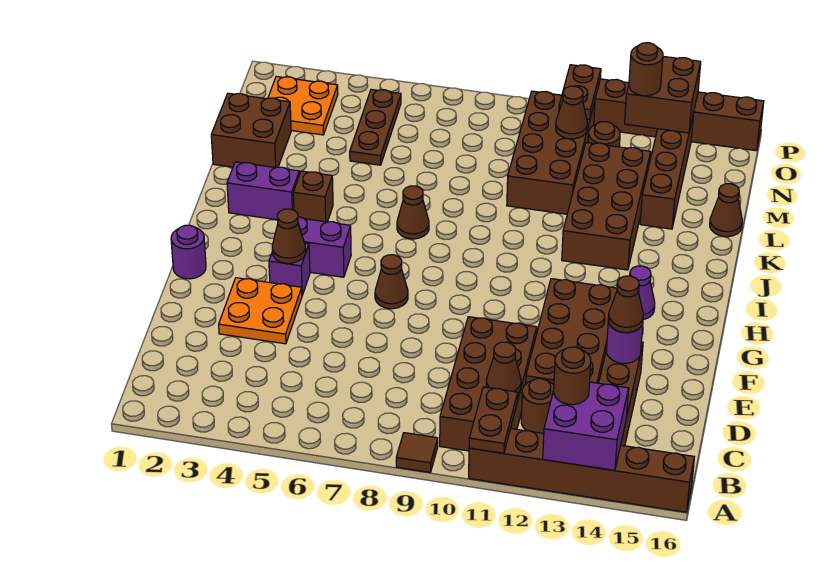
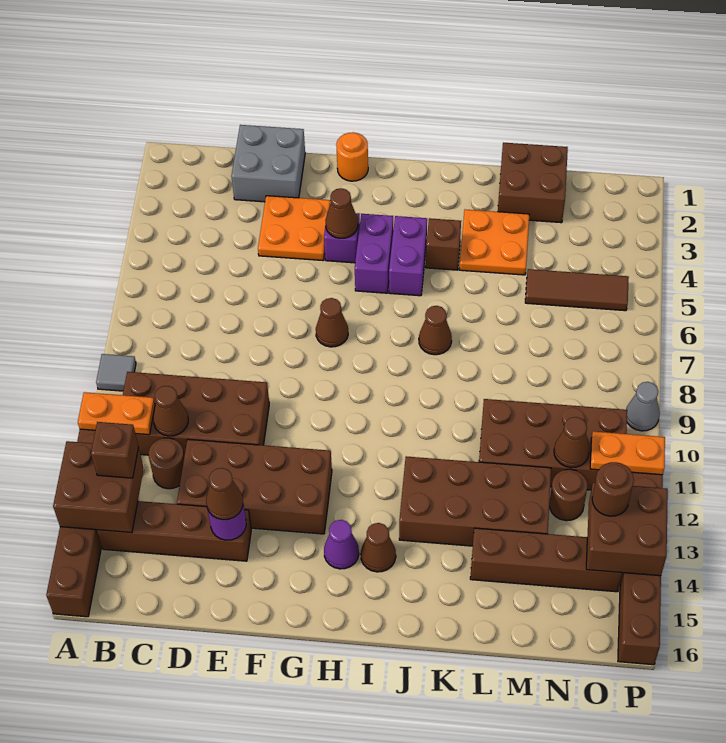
brown tile A9 level 1 -> grey tile A9 level 1
brown plate A11:B11 level 2 -> orange plate A11:B11 level 2
purple brick A13:B14 level 2 -> brown brick A13:B14 level 2
brown round brick B13 level 3 -> brown brick B13 level 3
none -> grey brick D1:E2 level 1
purple round brick G1 level 1 -> orange round brick G1 level 1
purple brick J2:J3 level 1 -> purple brick I4:I5 level 1
brown cone L16 level 1 -> brown cone I14 level 1
brown plate M5:O5 level 1 -> brown tile M5:O5 level 1
orange plate N2:O3 level 1 -> orange plate K3:L4 level 1
brown plate O11:P11 level 2 -> orange plate O11:P11 level 2
none -> grey cone P9 level 1

